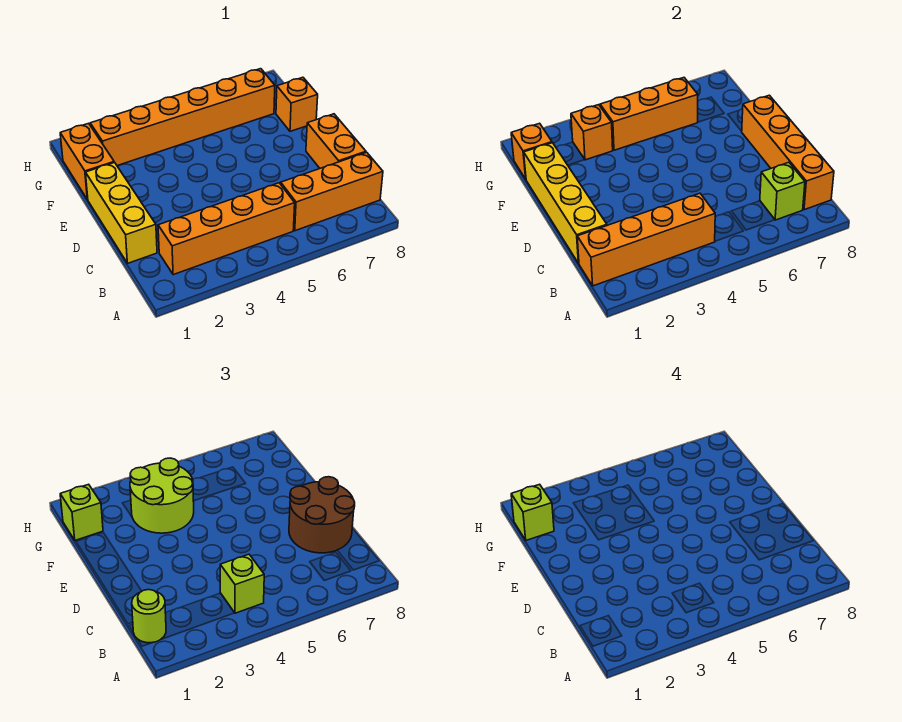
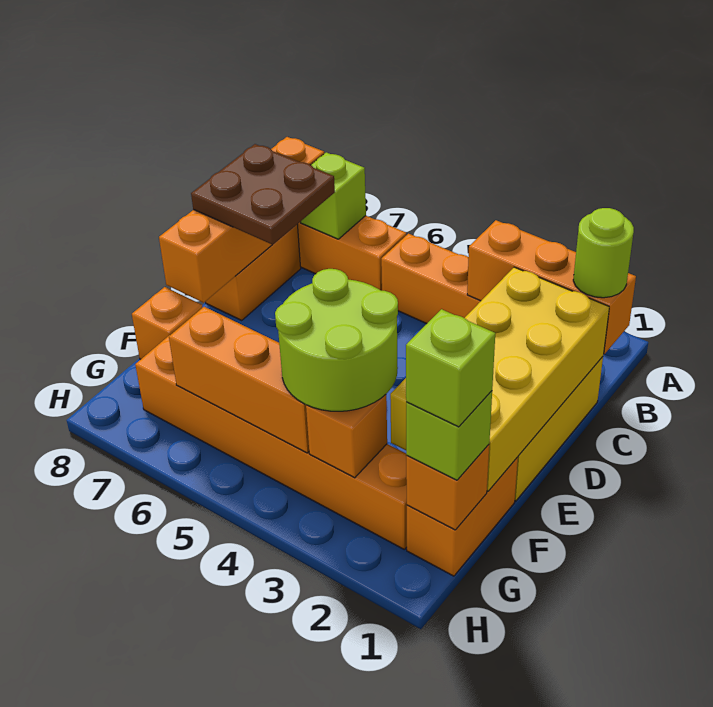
orange brick B1:B4 level 2 -> orange brick B1:B3 level 2
lime brick B4 level 3 -> none
yellow brick C1:F1 level 2 -> yellow brick C1:F2 level 2
brown round brick C7:D8 level 3 -> brown plate C7:D8 level 3

